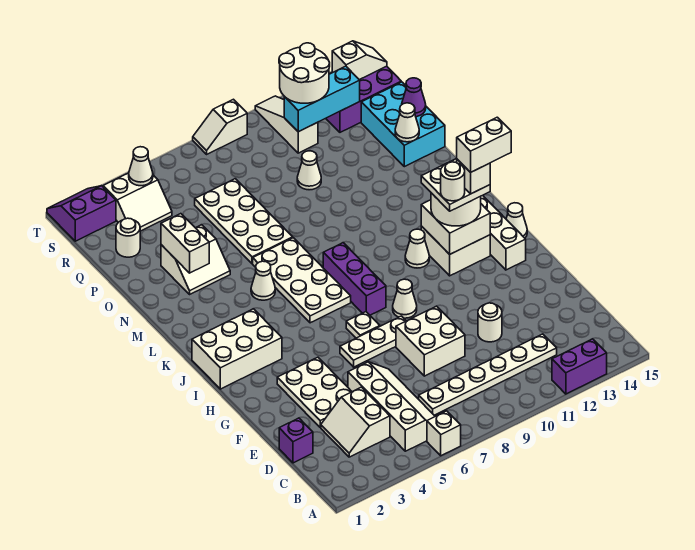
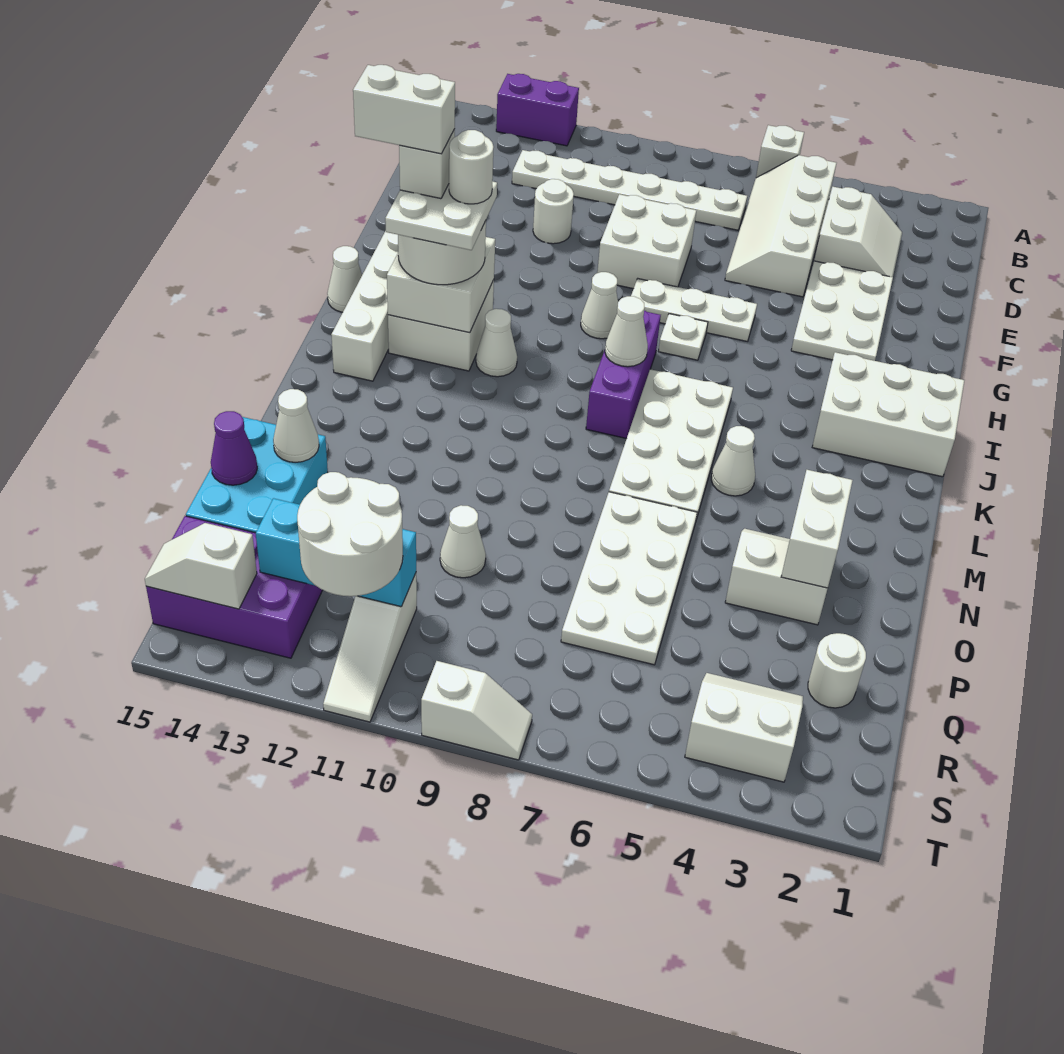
purple brick D1 level 1 -> none
purple slope S1:T2 level 1 top S -> none
white cone S4 level 2 -> white cone J8 level 2

